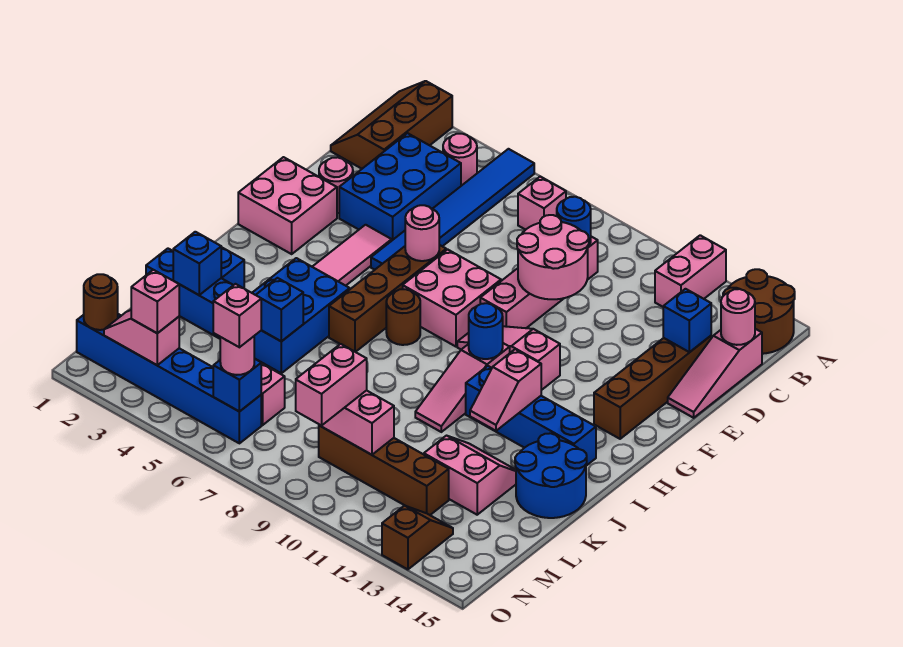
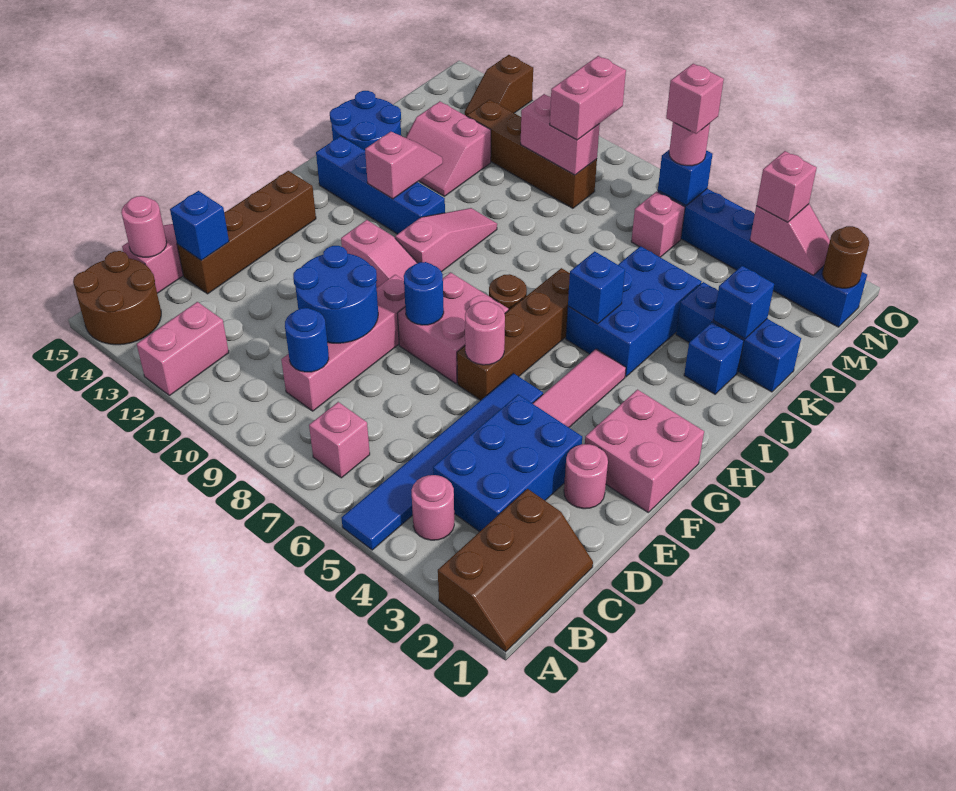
pink round brick D9:E10 level 2 -> blue round brick D9:E10 level 2
blue round brick H10 level 2 -> blue round brick F8 level 2
blue brick K5 level 2 -> blue brick I5 level 2

